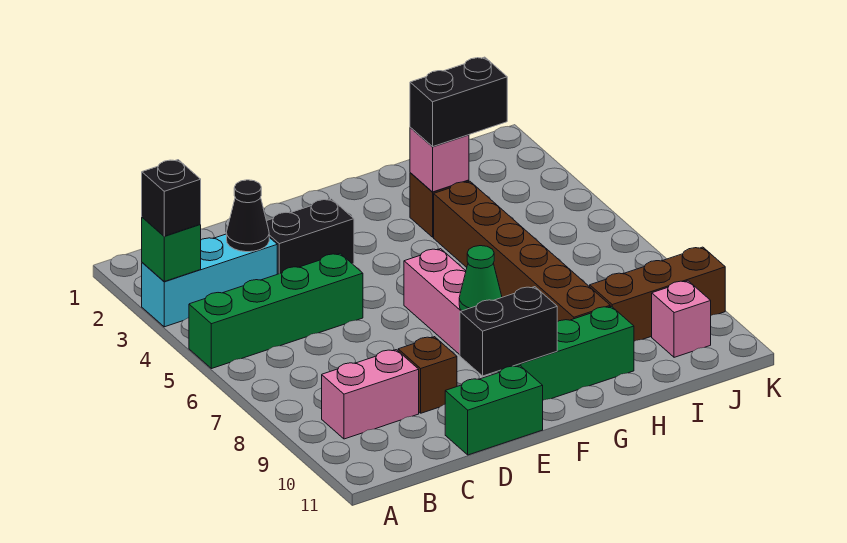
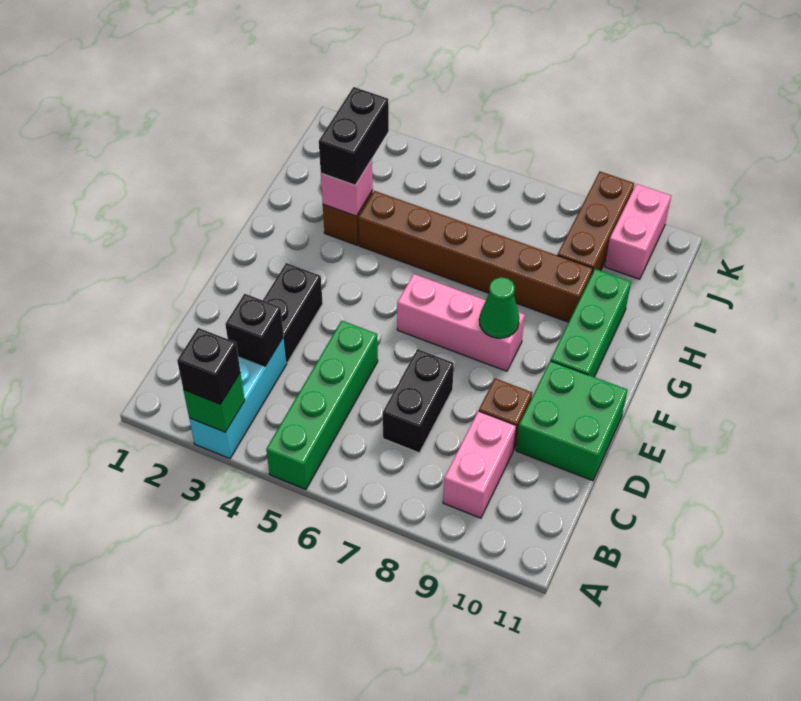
black cone C3 level 2 -> black brick C3 level 2
green brick D11:E11 level 1 -> green brick D10:E11 level 1
black brick E10:F10 level 2 -> black brick C7:D7 level 1
pink brick J10 level 1 -> pink brick J10:K10 level 1

